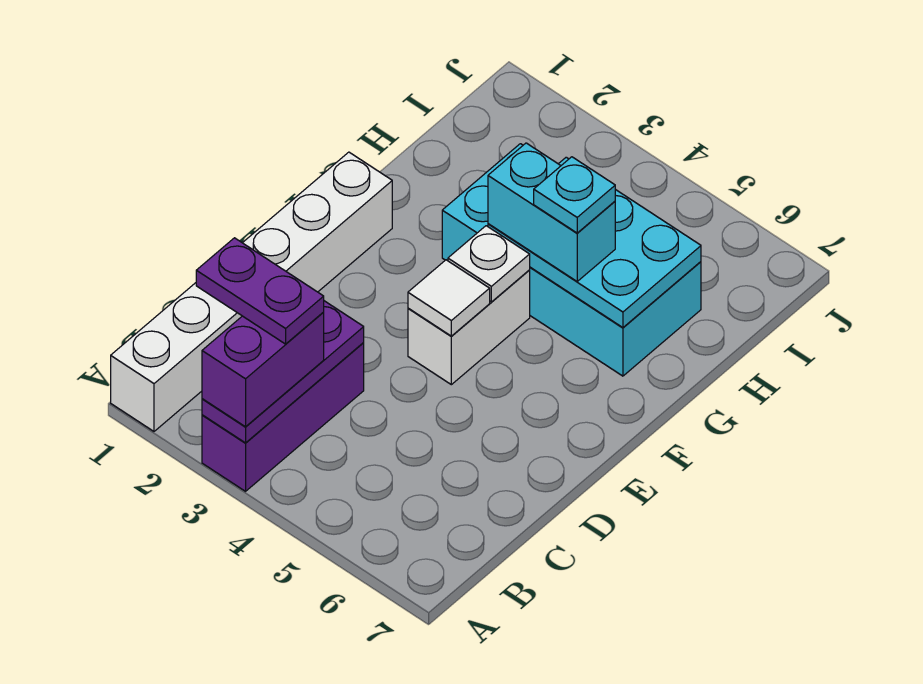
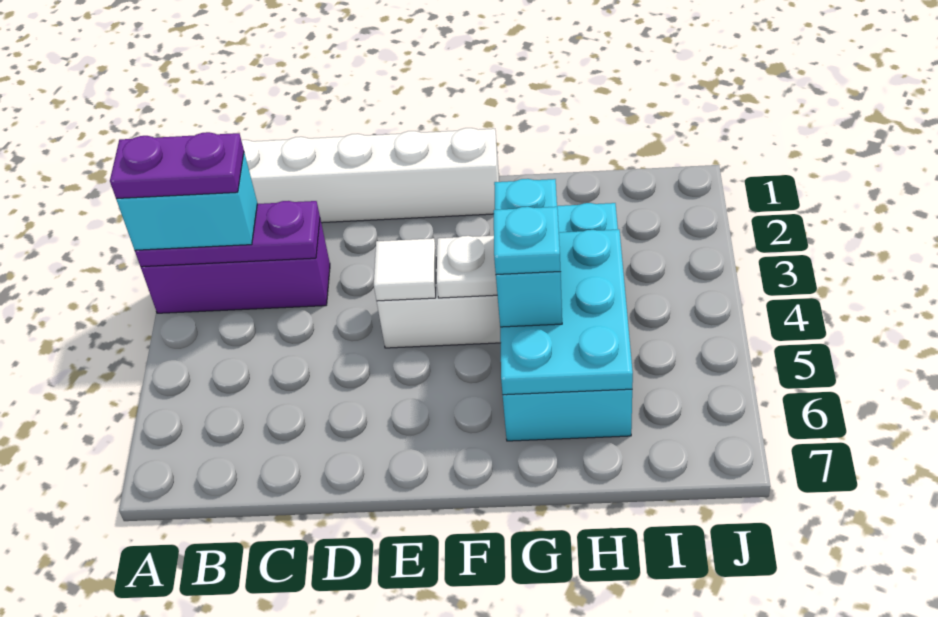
purple brick A3:B3 level 3 -> cyan brick A3:B3 level 3
purple plate B2:B3 level 4 -> purple plate A3:B3 level 4

